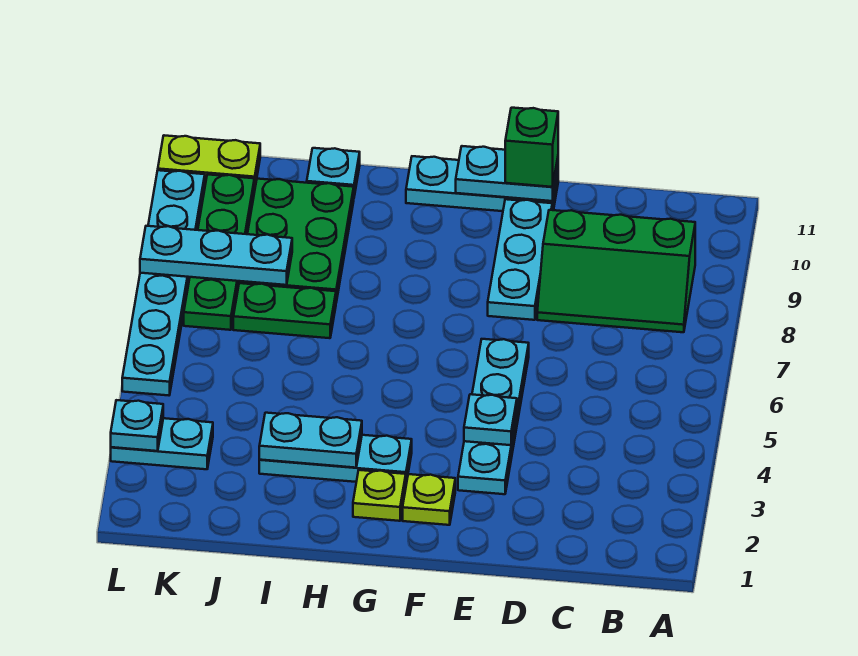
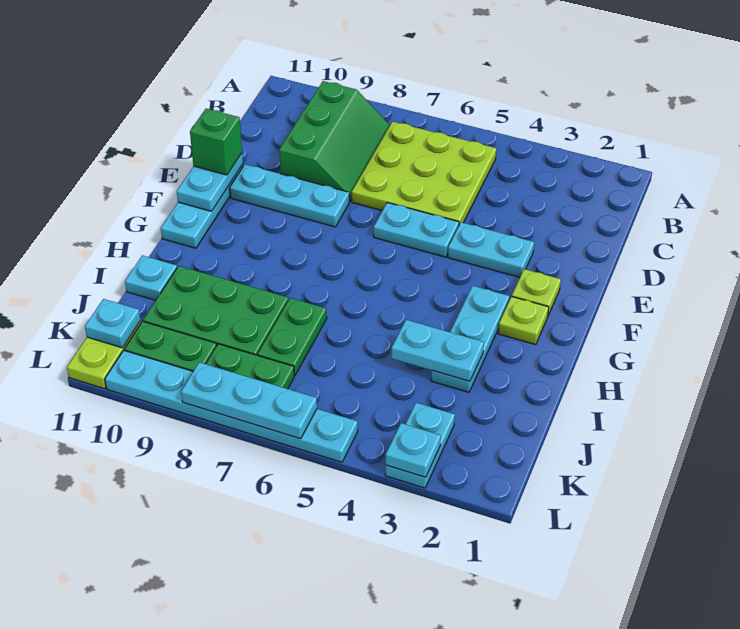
none -> lime plate B5:D7 level 1
cyan plate E4 level 2 -> cyan plate K11 level 2
cyan plate H3:I3 level 2 -> cyan plate I3:I4 level 2
cyan plate J8:L8 level 2 -> cyan plate L6:L8 level 2

